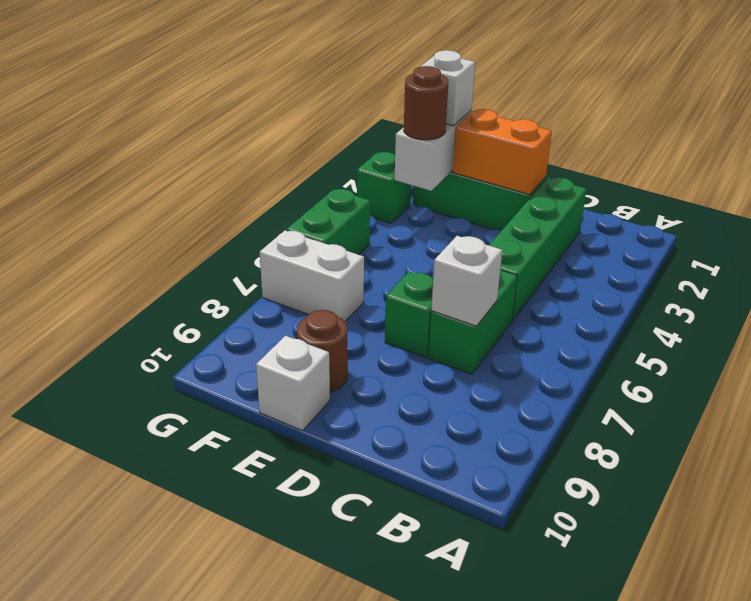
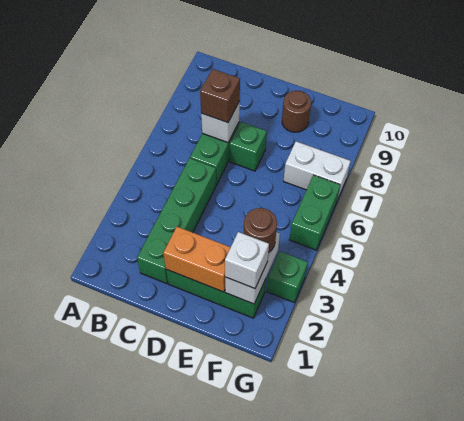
none -> brown brick C7 level 3
white brick E10 level 1 -> none

